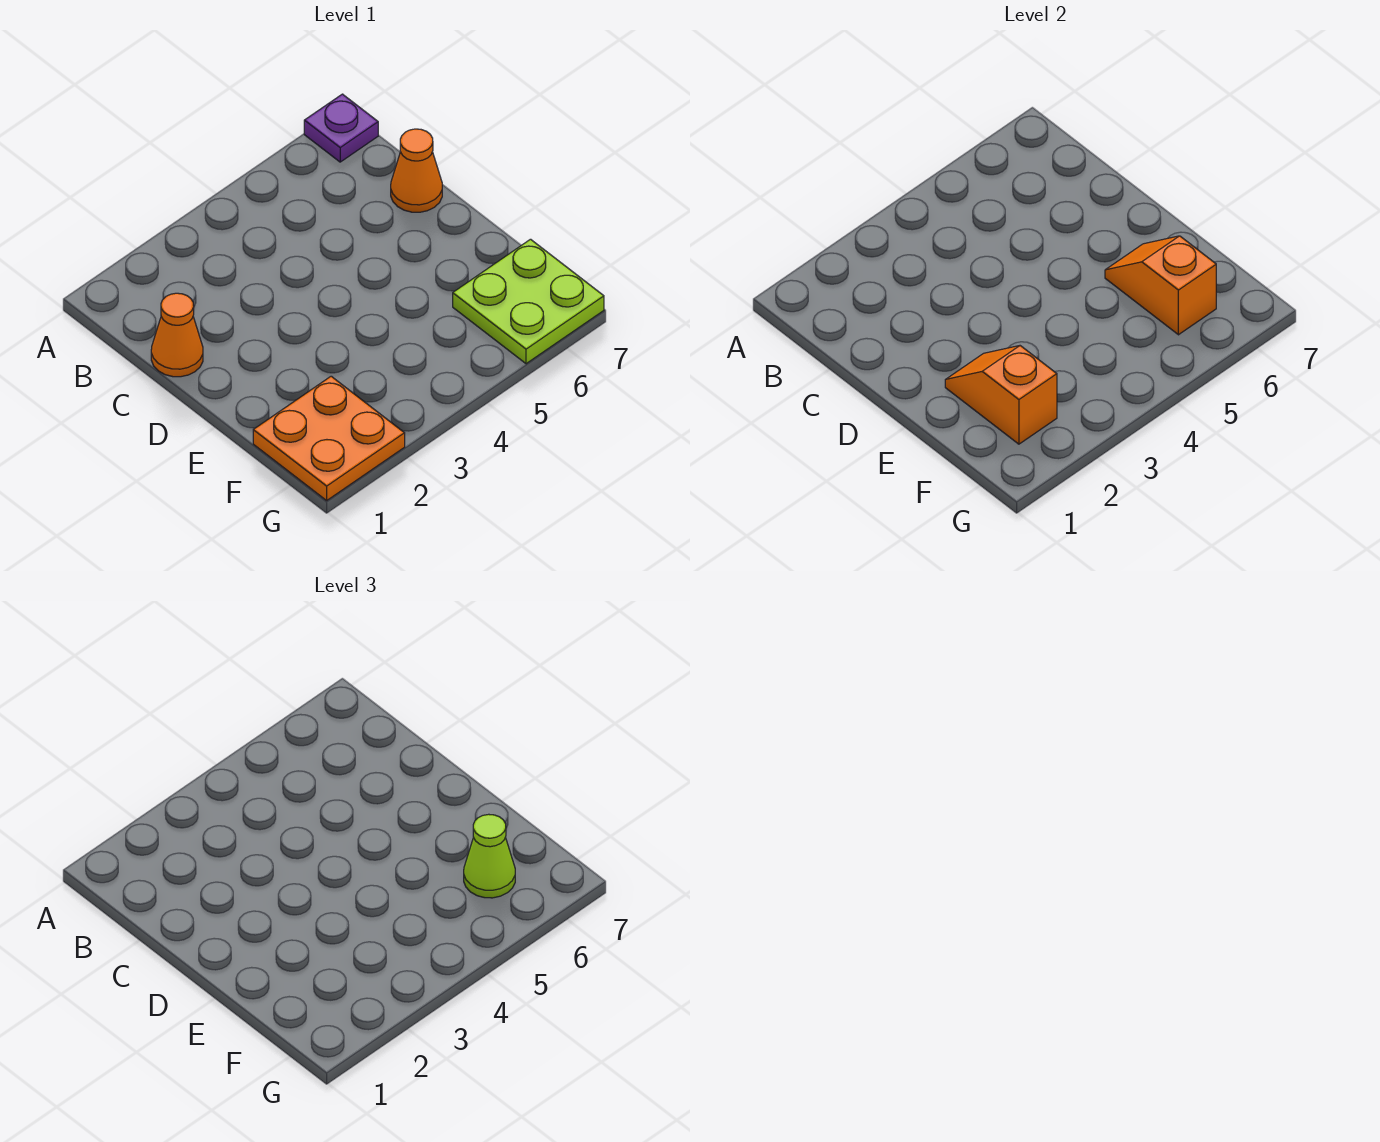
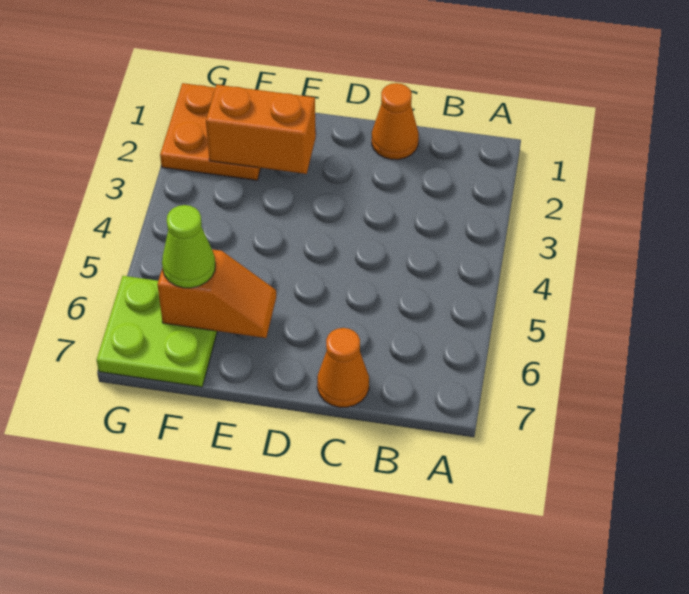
purple plate A7 level 1 -> none
orange slope E2:F2 level 2 top F -> orange brick E2:F2 level 2

